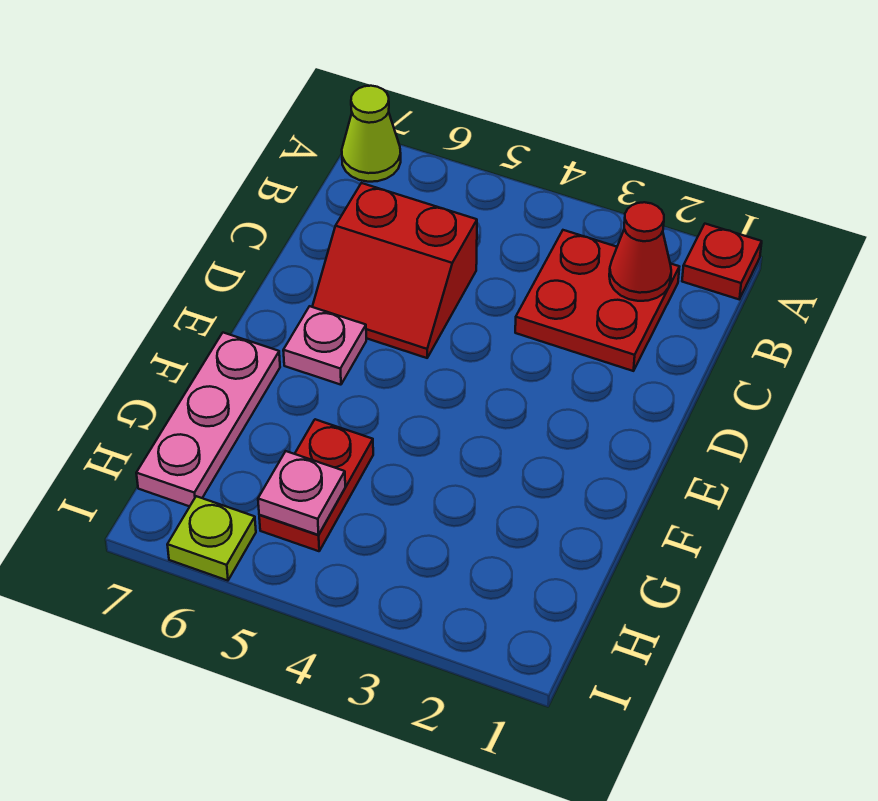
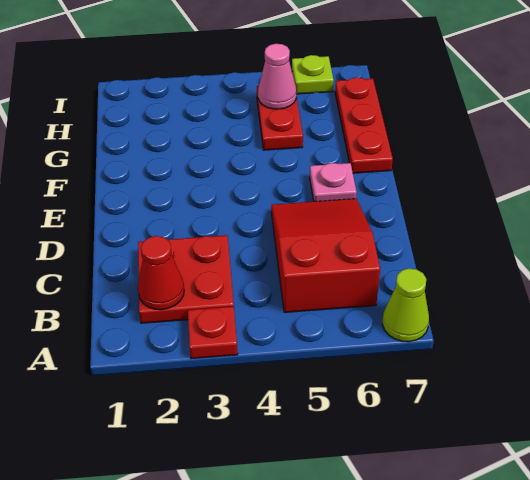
red plate A1 level 1 -> red plate A3 level 1
red slope C5:D6 level 1 top C -> red slope B5:D6 level 1 top B
pink plate F7:H7 level 1 -> red plate F7:H7 level 1
pink plate H5 level 2 -> pink cone H5 level 2

